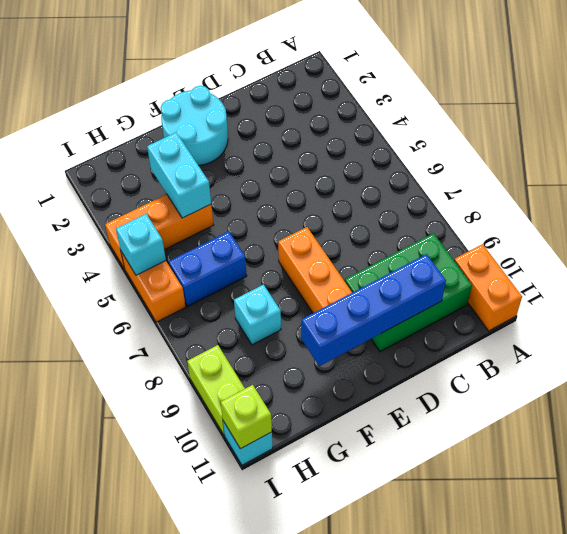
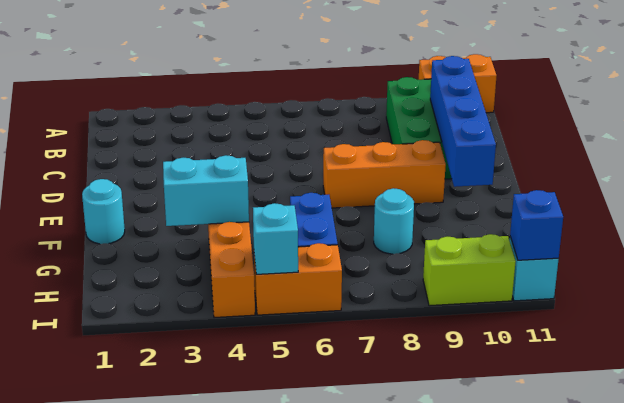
cyan round brick E1:F2 level 1 -> cyan round brick F1 level 1
cyan brick G8 level 1 -> cyan round brick G8 level 1
lime brick I11 level 2 -> blue brick I11 level 2

